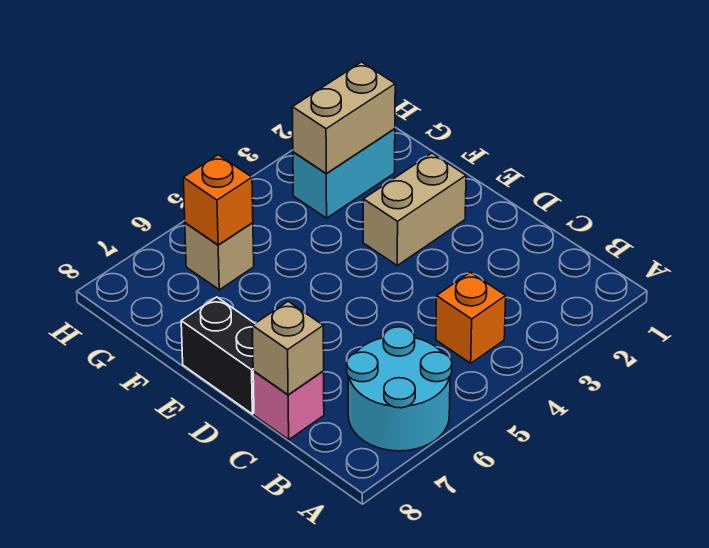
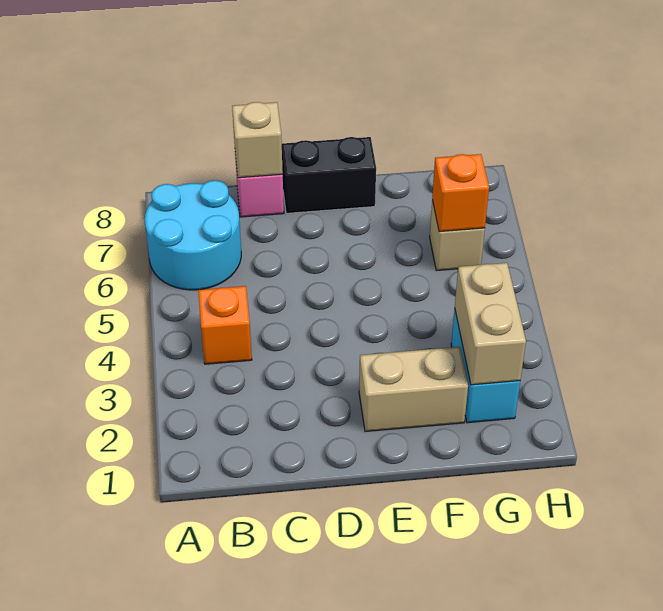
tan brick E2:E3 level 1 -> tan brick E2:F2 level 1

